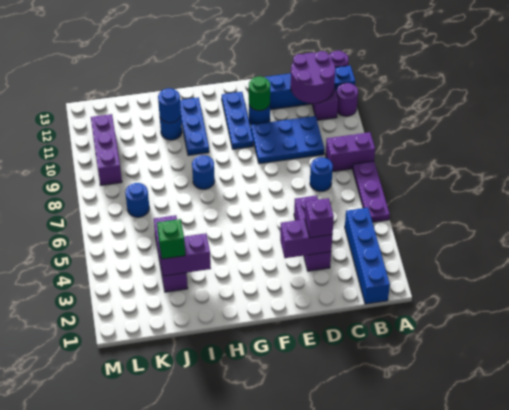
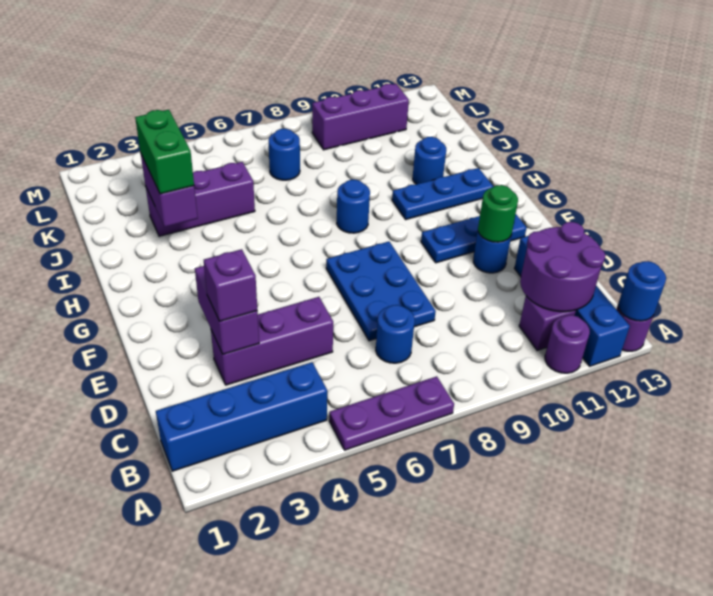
purple brick A8:B8 level 1 -> none
blue plate C9:E10 level 1 -> blue plate D7:F8 level 1
blue round brick I11 level 2 -> blue round brick A13 level 2
green brick J3 level 3 -> green brick I3:J3 level 3

